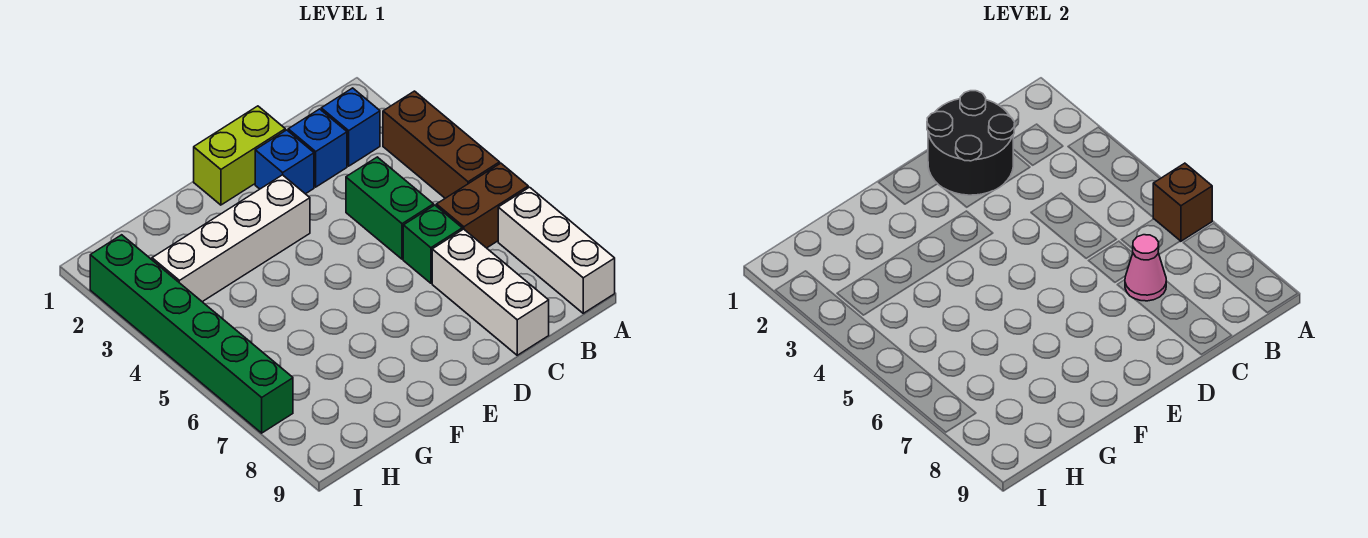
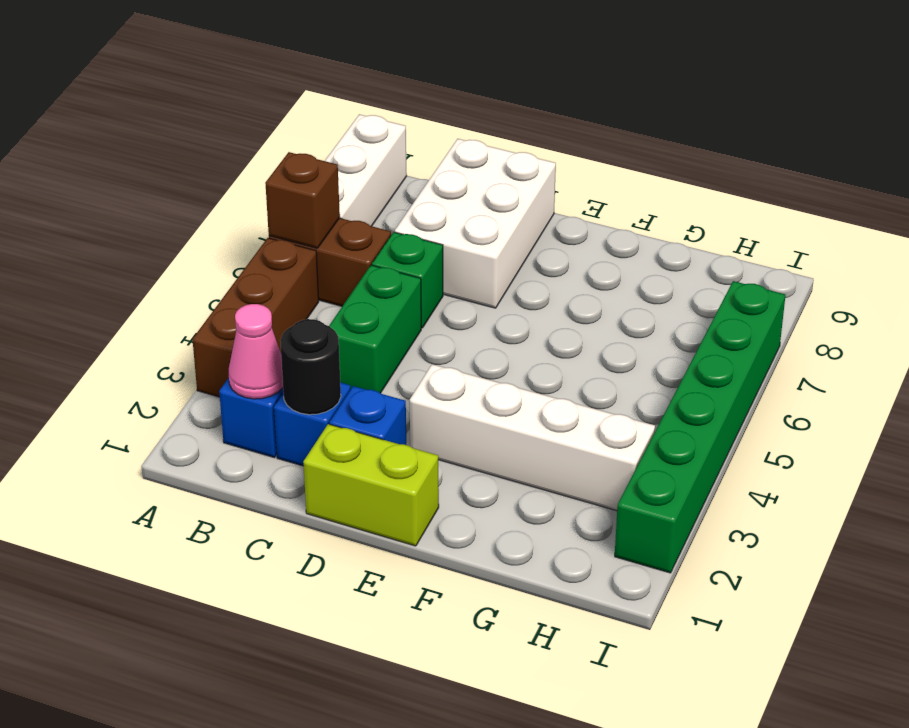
black round brick C1:D2 level 2 -> black round brick C2 level 2
white brick C7:C9 level 1 -> white brick C7:D9 level 1
pink cone C7 level 2 -> pink cone B2 level 2

